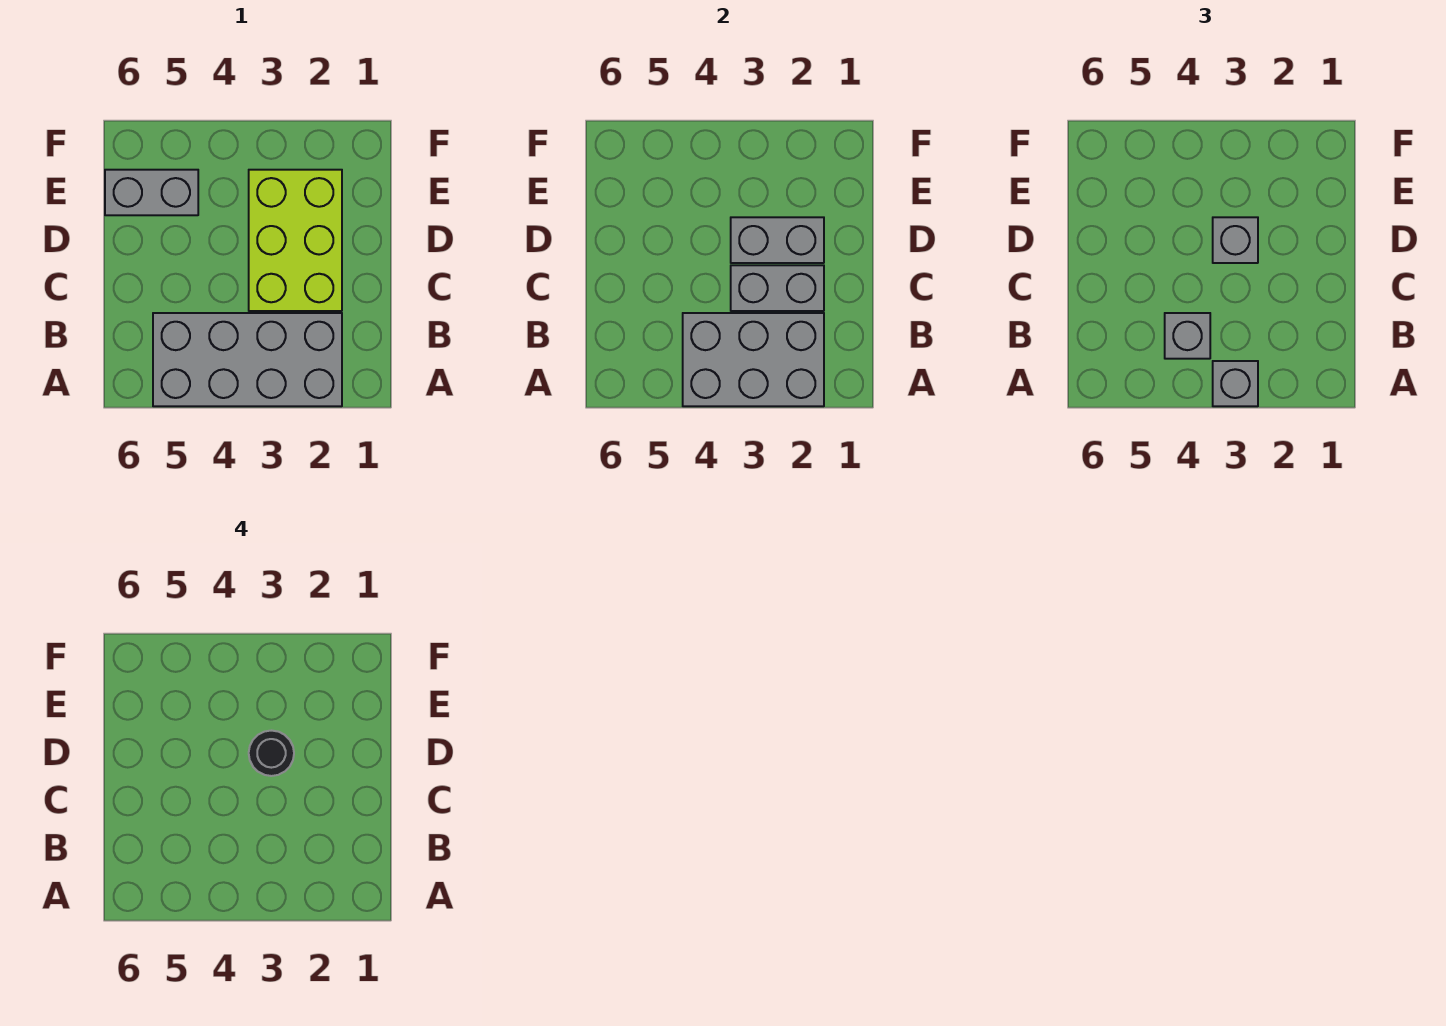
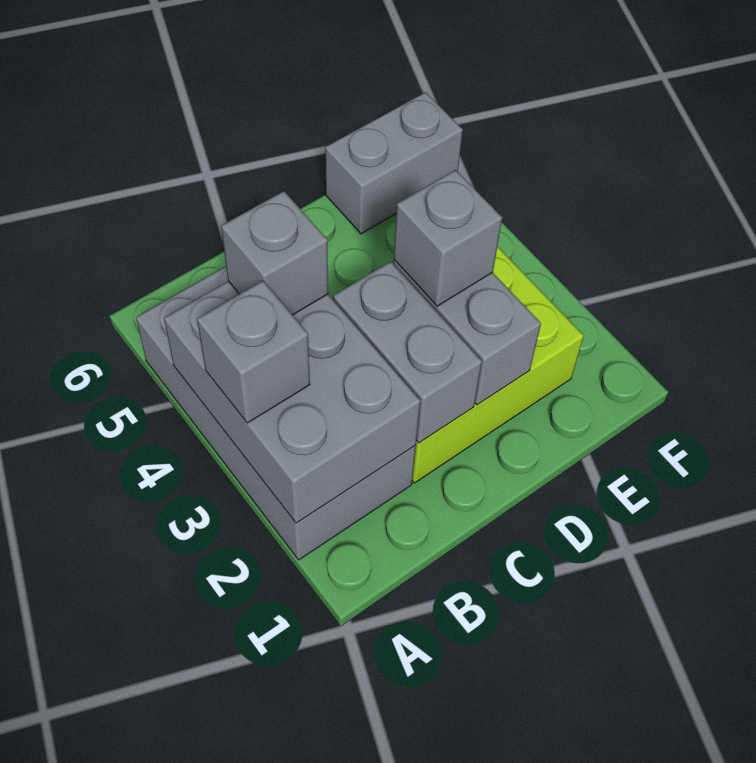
black round brick D3 level 4 -> none
grey brick E5:E6 level 1 -> grey brick E6:F6 level 1

